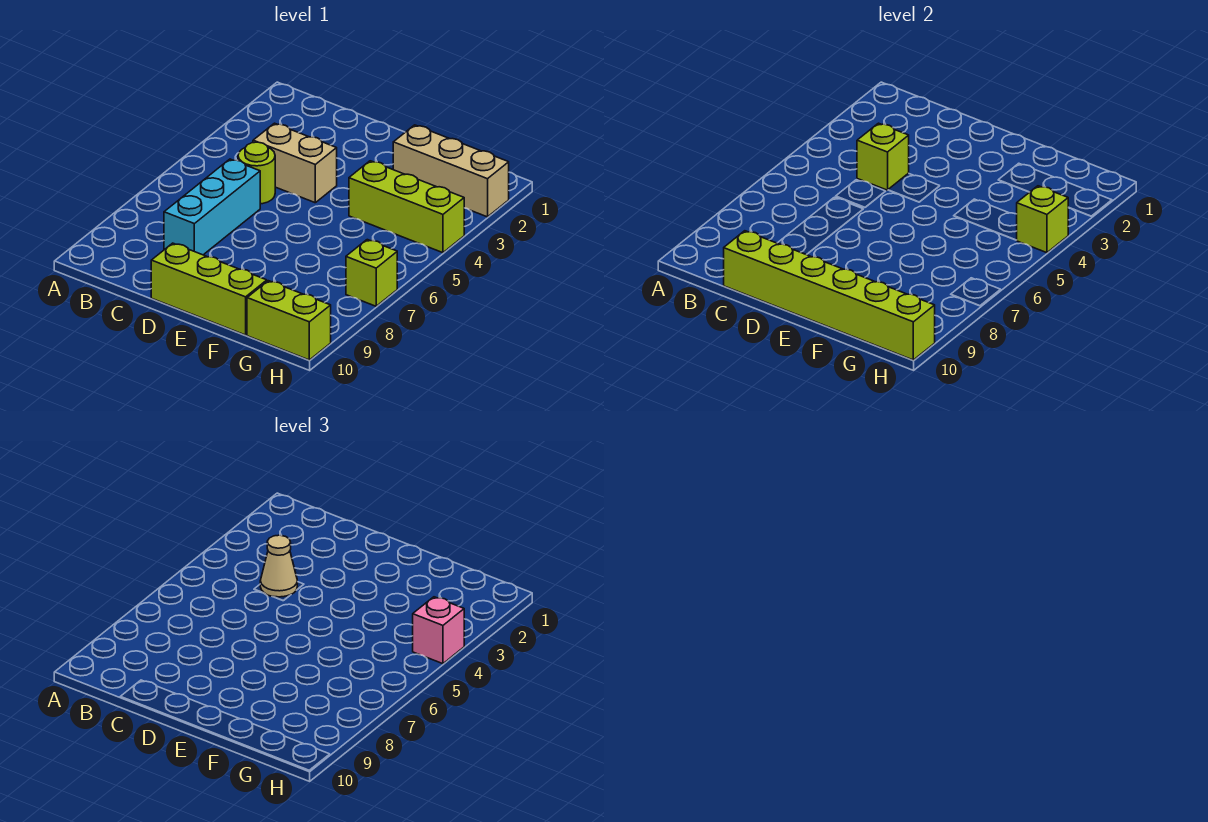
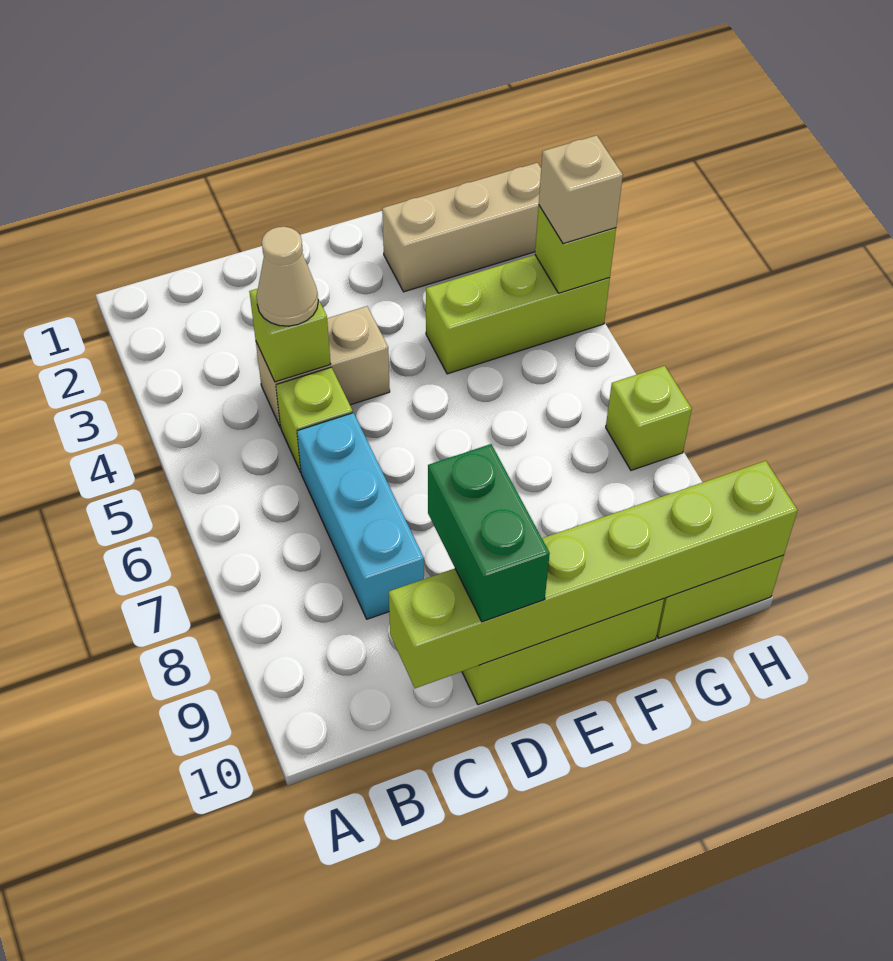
lime round brick C5 level 1 -> lime brick C5 level 1
none -> green brick D9:D10 level 3
pink brick H4 level 3 -> tan brick H4 level 3

